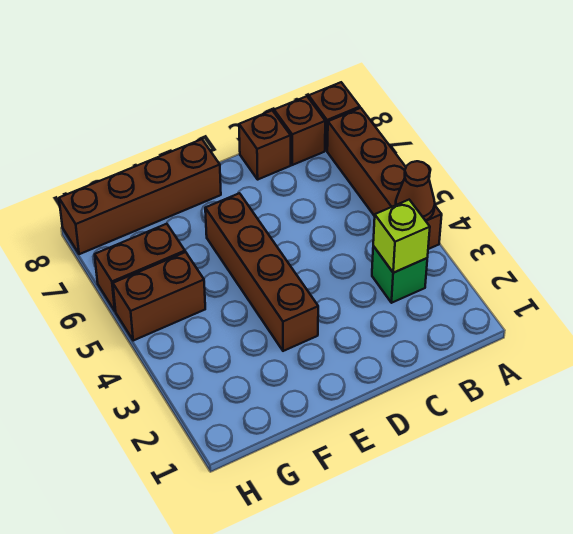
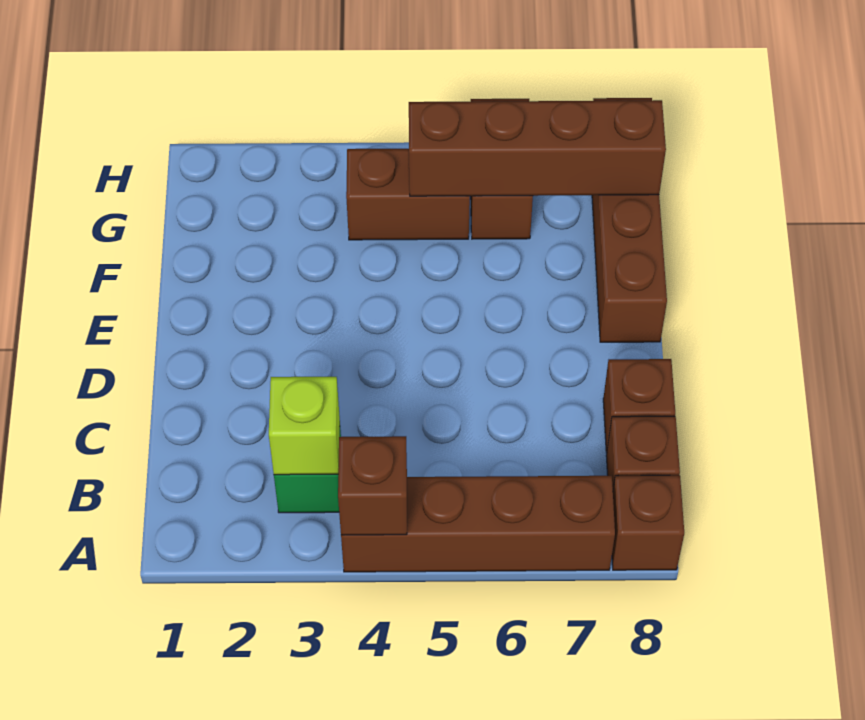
brown cone A4 level 2 -> brown brick A4 level 2
brown brick E3:E6 level 1 -> brown brick G5:G8 level 2
brown brick G5:H5 level 1 -> brown brick G4:G5 level 1

